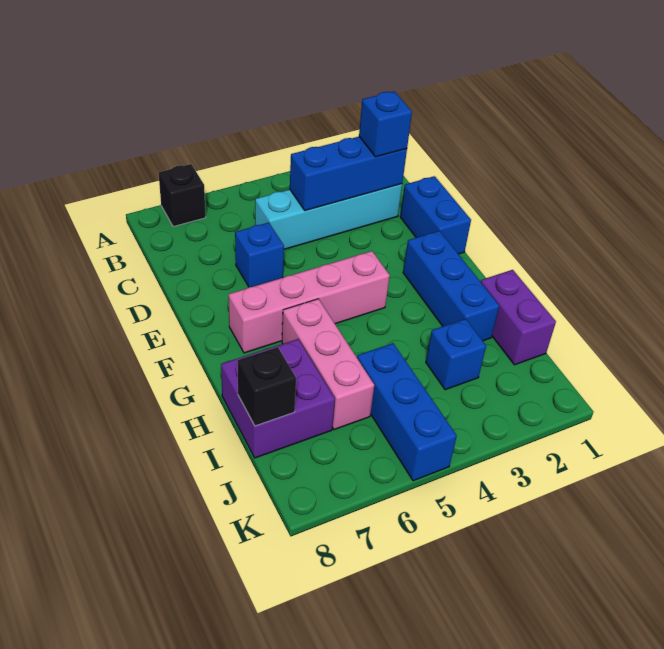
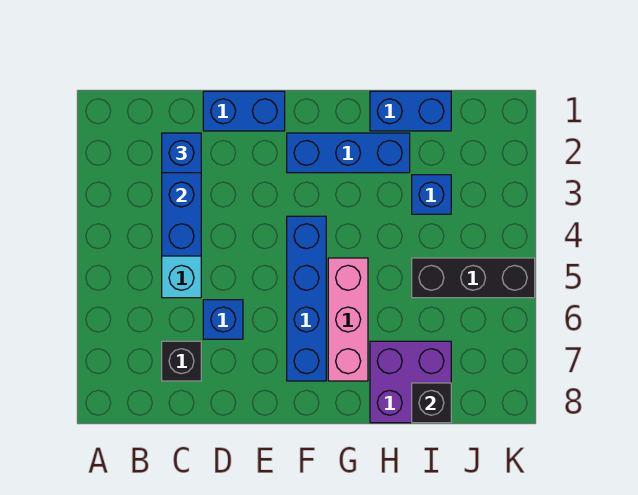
black brick A7 level 1 -> black brick C7 level 1
pink brick F4:F7 level 1 -> blue brick F4:F7 level 1
pink brick G6:I6 level 1 -> pink brick G5:G7 level 1
purple brick H1:I1 level 1 -> blue brick H1:I1 level 1
blue brick I5:K5 level 1 -> black brick I5:K5 level 1

